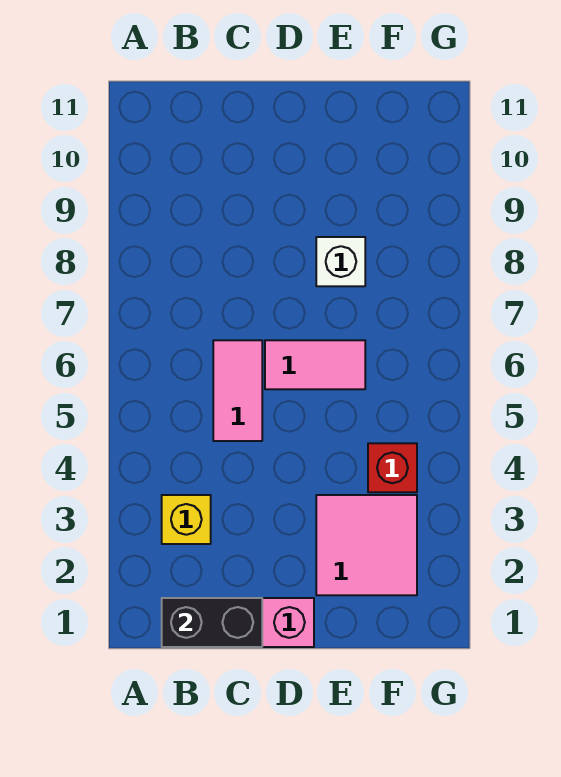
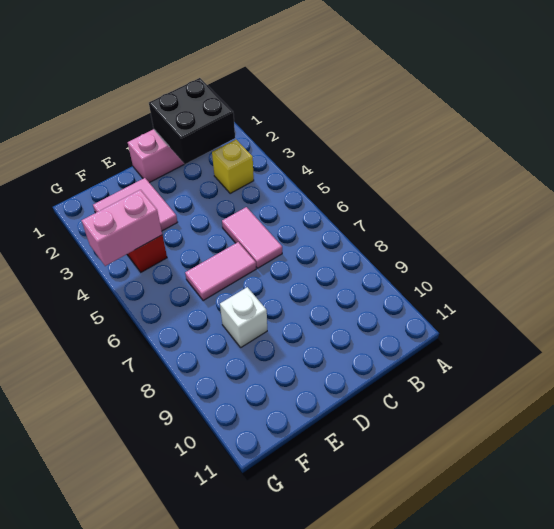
black brick B1:C1 level 2 -> black brick B1:C2 level 2
none -> pink brick F4:G4 level 2

